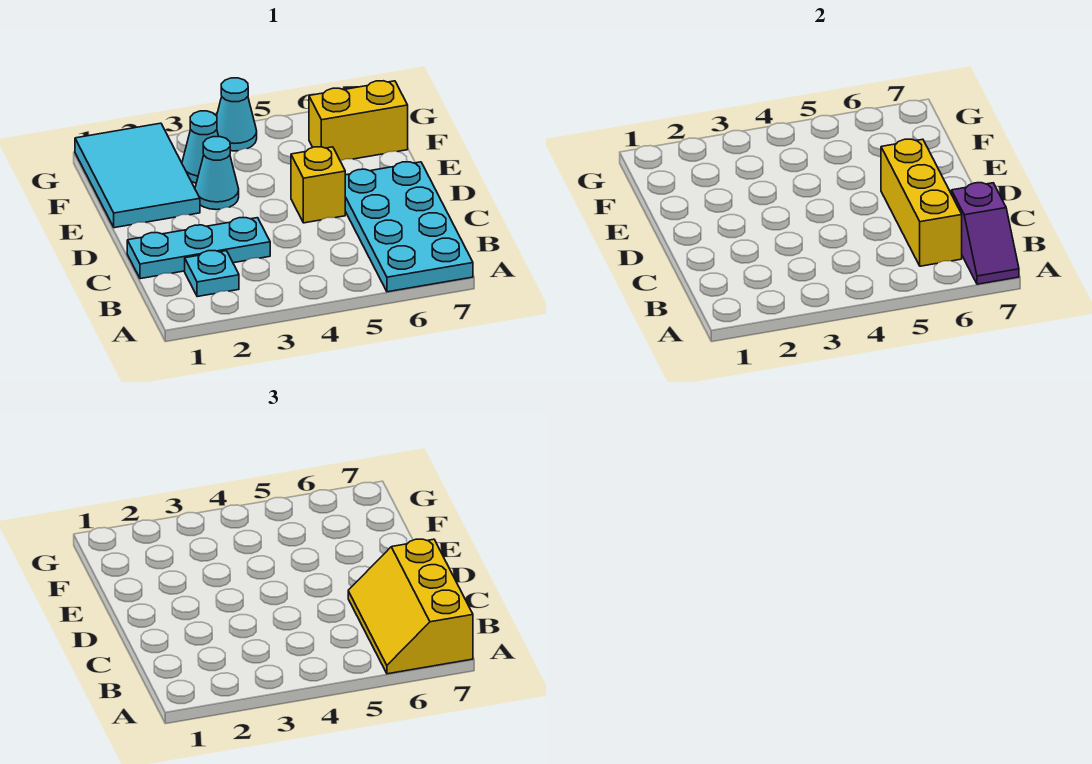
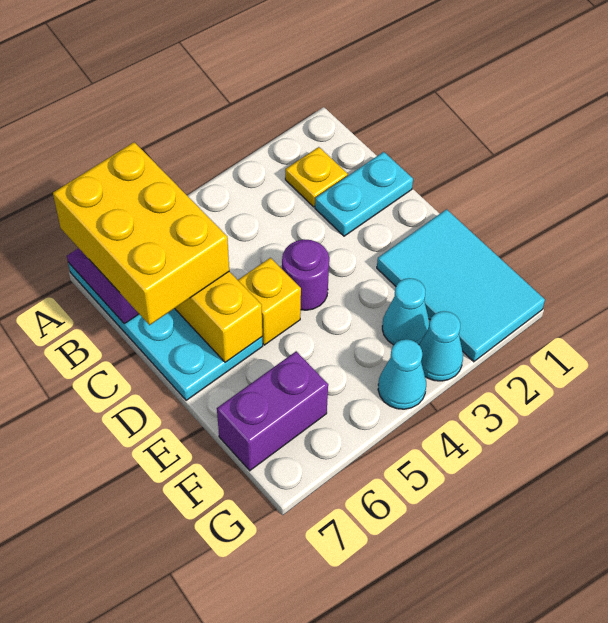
yellow slope A6:C7 level 3 top 7 -> yellow brick A6:C7 level 3
cyan plate B2 level 1 -> yellow plate B2 level 1
cyan plate C1:C3 level 1 -> cyan plate C1:C2 level 1
none -> purple round brick D4 level 1
cyan cone E3 level 1 -> cyan cone G3 level 1
yellow brick F6:F7 level 1 -> purple brick F6:F7 level 1

